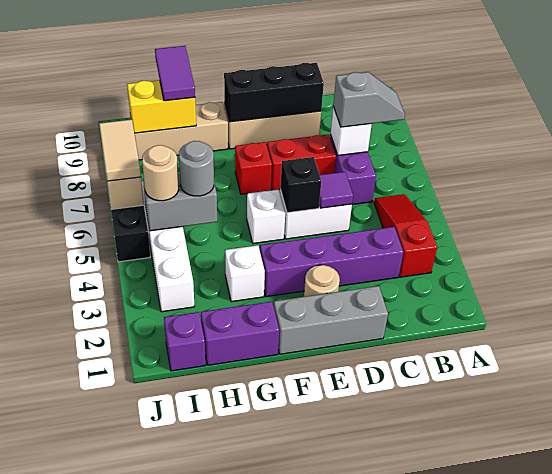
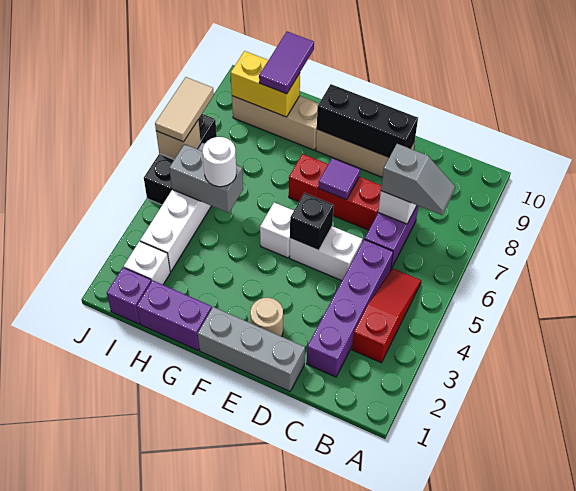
purple brick C3:F3 level 1 -> purple brick C2:C5 level 1
purple tile D5 level 2 -> purple tile E7 level 2
white brick G3 level 1 -> white brick I2 level 1
grey round brick H5 level 3 -> white round brick H5 level 3
tan round brick I5 level 3 -> none

